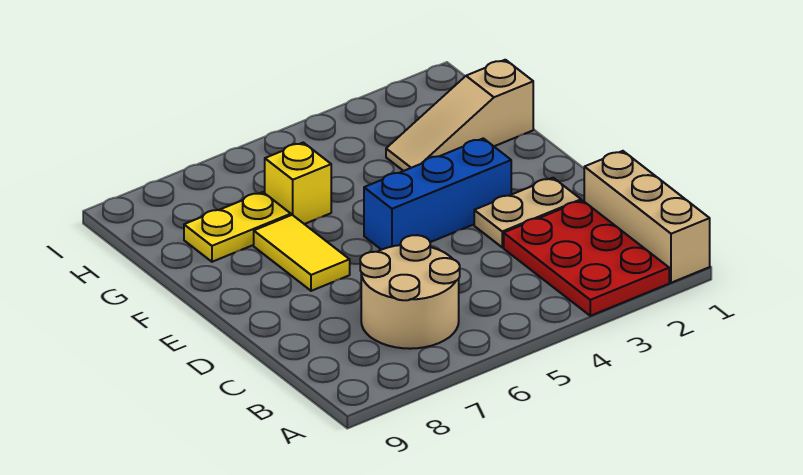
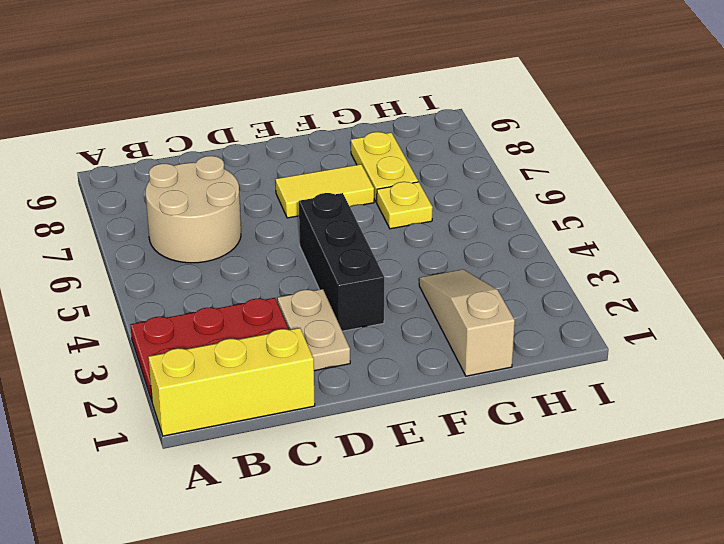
tan brick A1:C1 level 1 -> yellow brick A1:C1 level 1
blue brick E3:E5 level 1 -> black brick E3:E5 level 1
yellow brick G6 level 1 -> yellow plate G6 level 1

